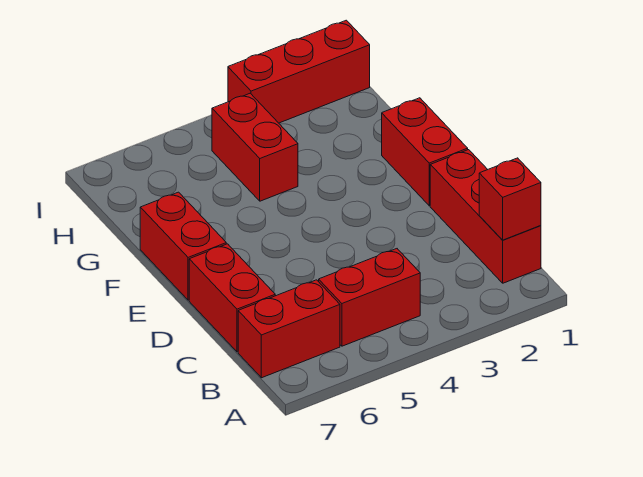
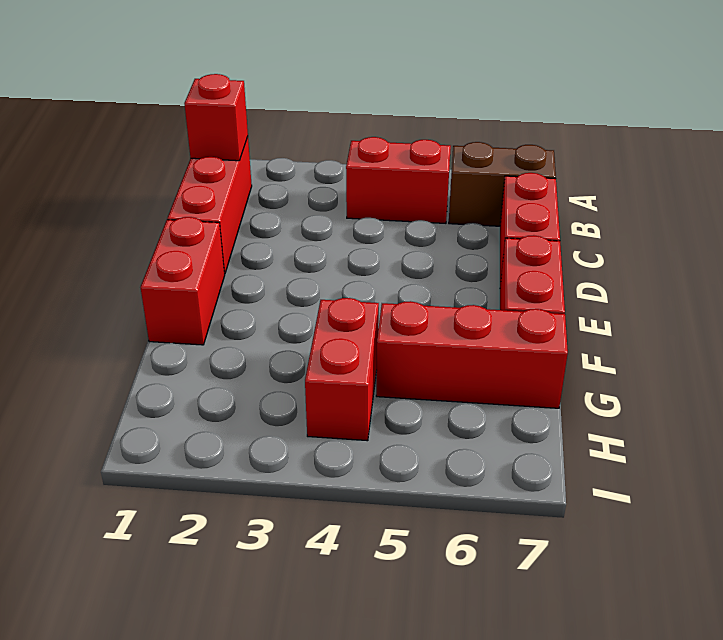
red brick B6:B7 level 1 -> brown brick B6:B7 level 1
red brick I1:I3 level 1 -> red brick G5:G7 level 1

